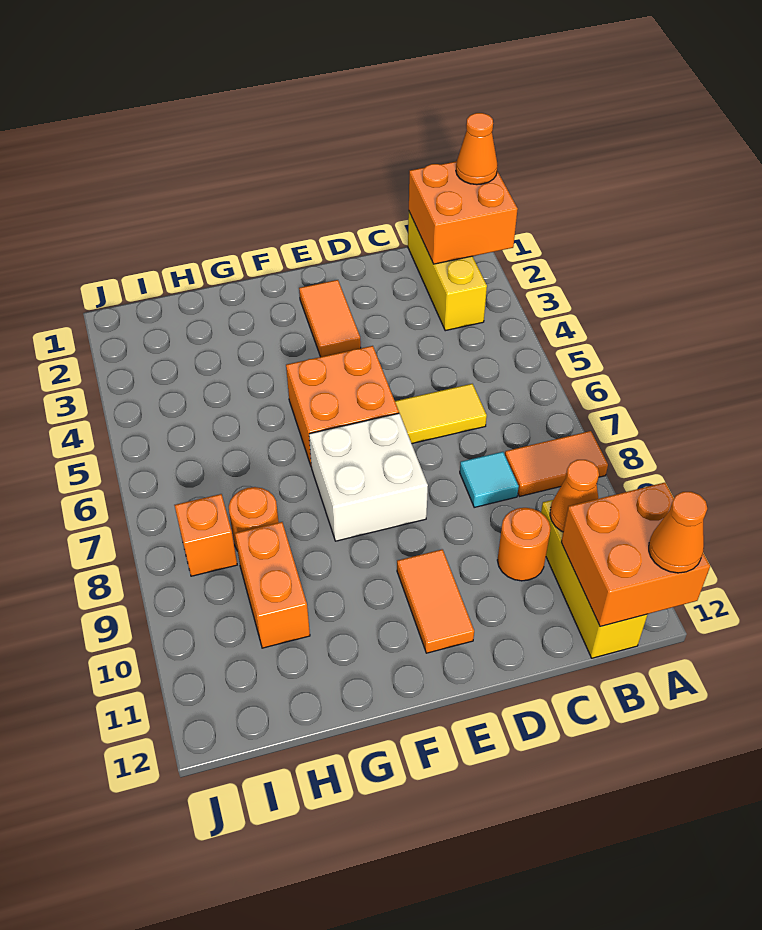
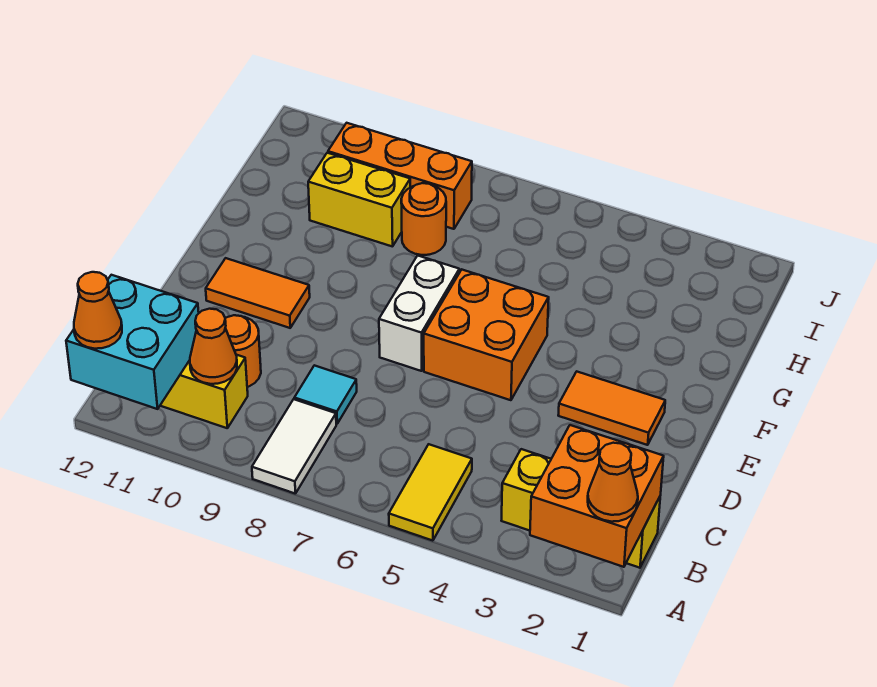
orange tile A8:B8 level 1 -> white tile A8:B8 level 1
orange brick A11:B12 level 2 -> cyan brick A11:B12 level 2
yellow tile C6:D6 level 1 -> yellow tile A5:B5 level 1
white brick E7:F8 level 1 -> white brick E7:F7 level 1
orange brick H9:H10 level 1 -> yellow brick H9:H10 level 1
orange brick I8 level 1 -> orange brick I8:I10 level 1

